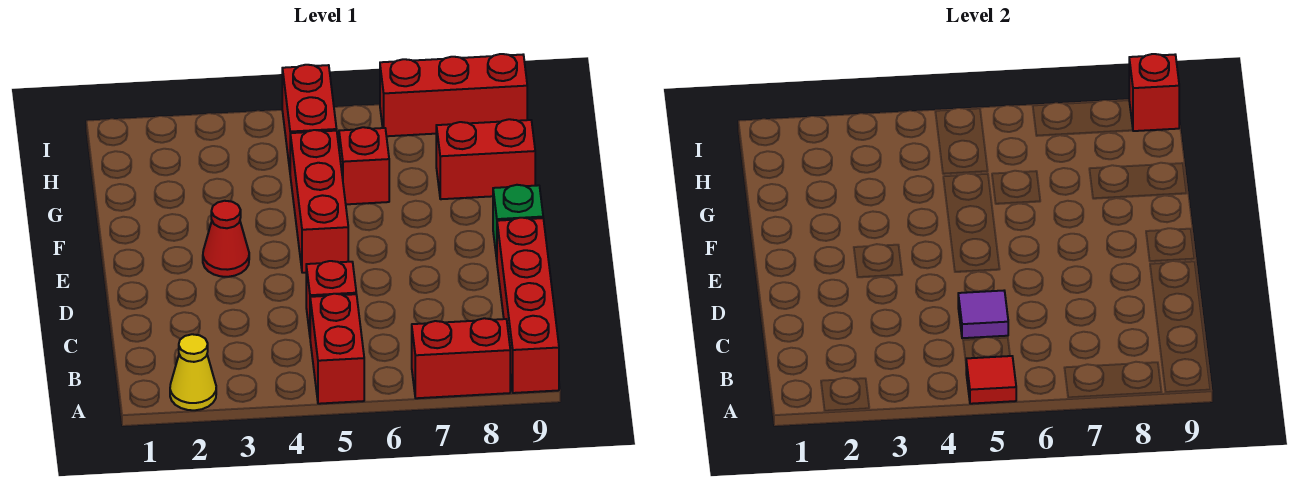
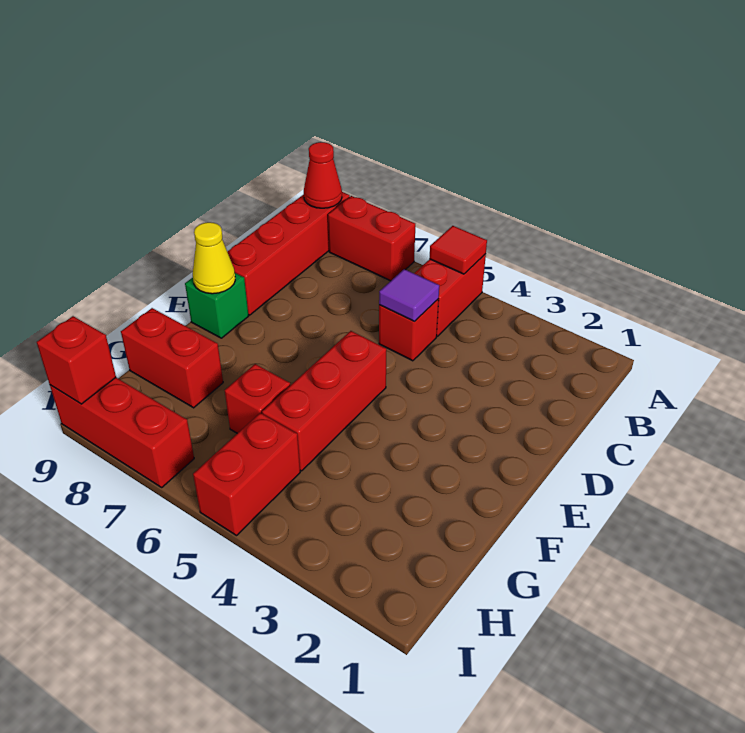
yellow cone A2 level 1 -> yellow cone E9 level 2
red cone E3 level 1 -> red cone A9 level 2

